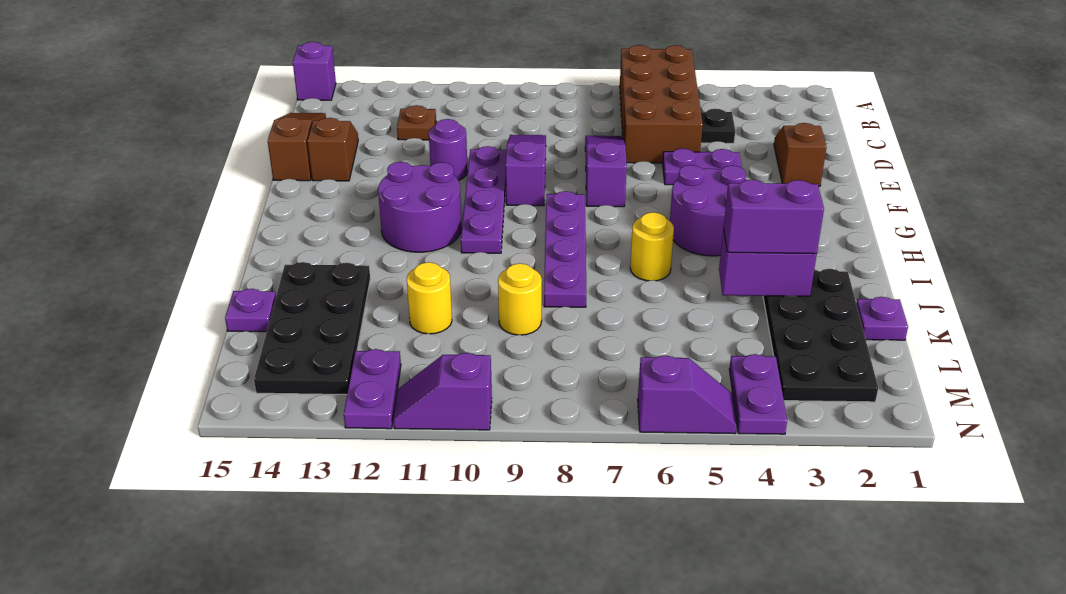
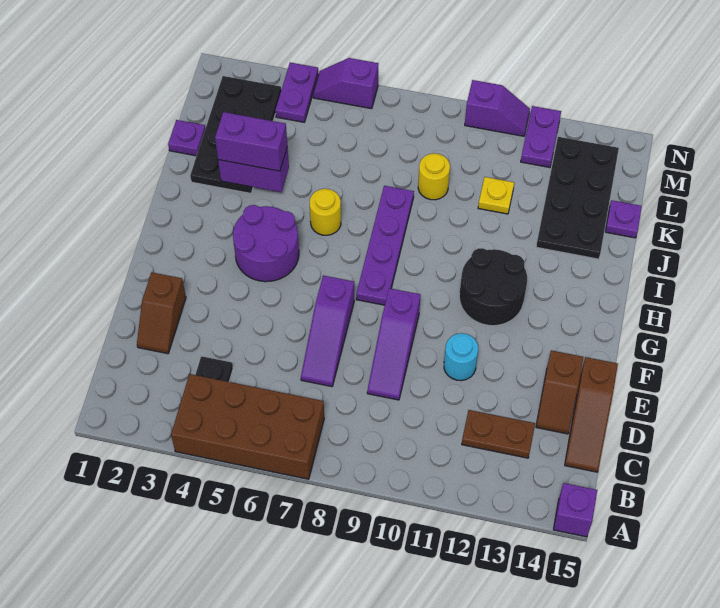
brown brick A5:D6 level 1 -> brown brick A4:B7 level 1
brown plate C12 level 1 -> brown plate C12:C13 level 1
purple plate E4:E5 level 1 -> none
purple plate E10:H10 level 1 -> none
purple round brick E11 level 1 -> cyan round brick E11 level 1
purple round brick G11:H12 level 1 -> black round brick G11:H12 level 1
yellow round brick K11 level 1 -> yellow plate K11 level 1

